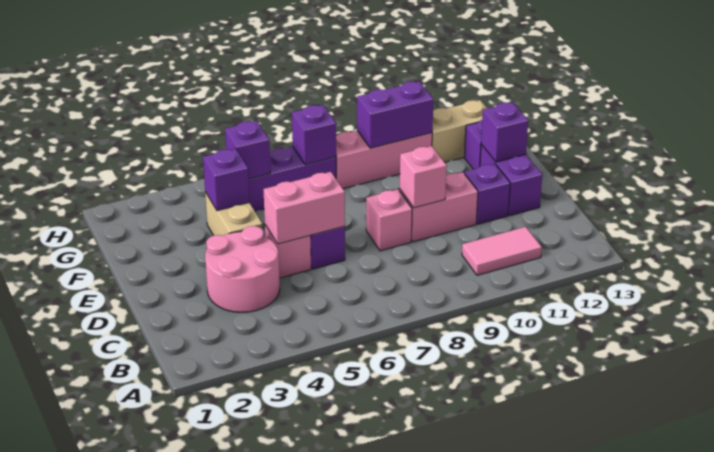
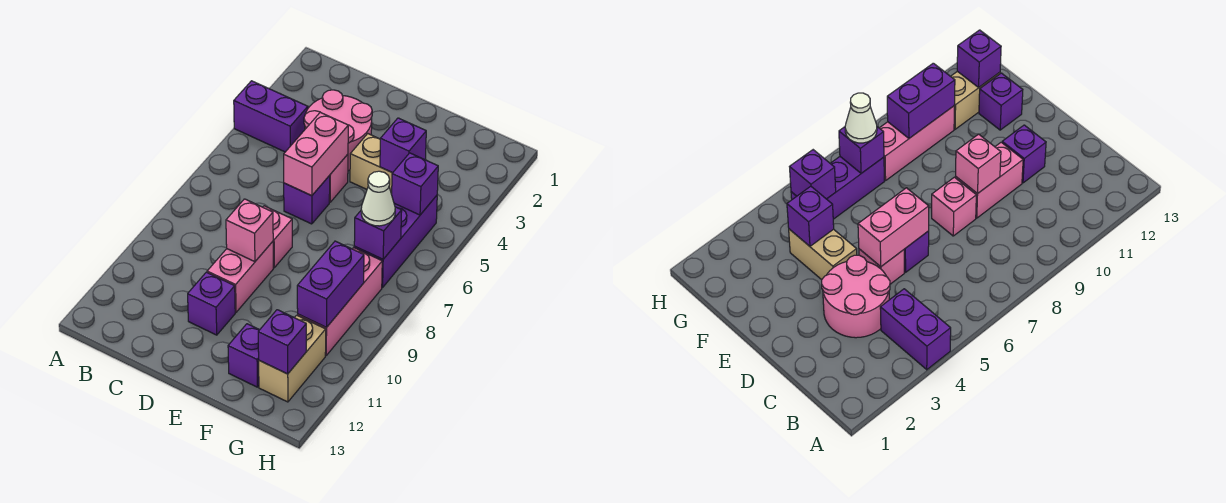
pink tile B10:B11 level 1 -> none
purple brick D12:E12 level 1 -> purple brick A4:B4 level 1
purple brick E12 level 2 -> purple brick G12 level 2
none -> white cone G7 level 3

